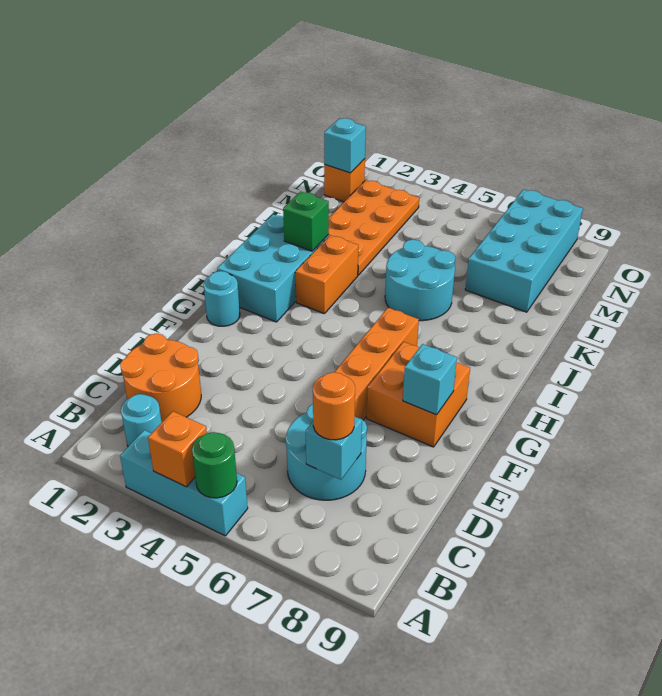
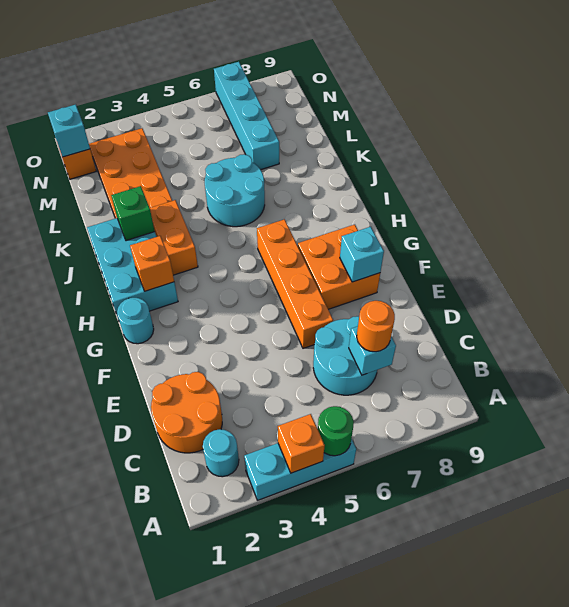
none -> orange brick H2 level 2
cyan brick L7:O8 level 1 -> cyan brick L7:O7 level 1

